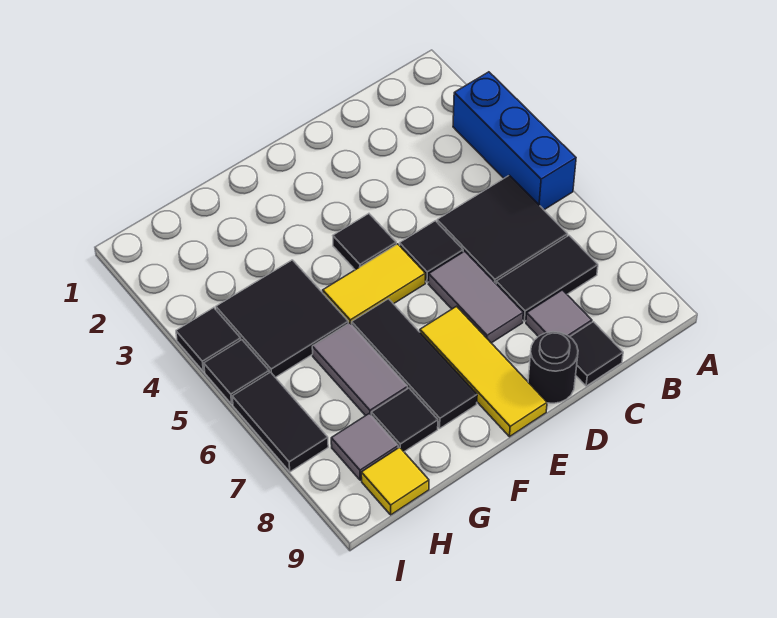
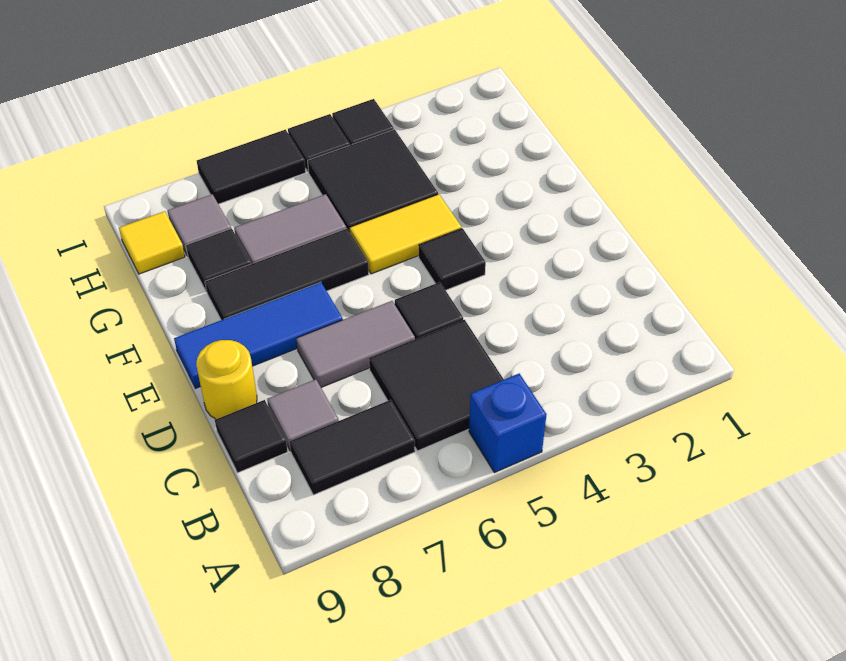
blue brick A3:A5 level 1 -> blue brick A5 level 1
black tile B7:C7 level 1 -> black tile B7:B8 level 1
black round brick D9 level 1 -> yellow round brick D9 level 1
yellow tile E5:F5 level 1 -> yellow tile F4:F5 level 1
yellow tile E7:E9 level 1 -> blue tile E7:E9 level 1

